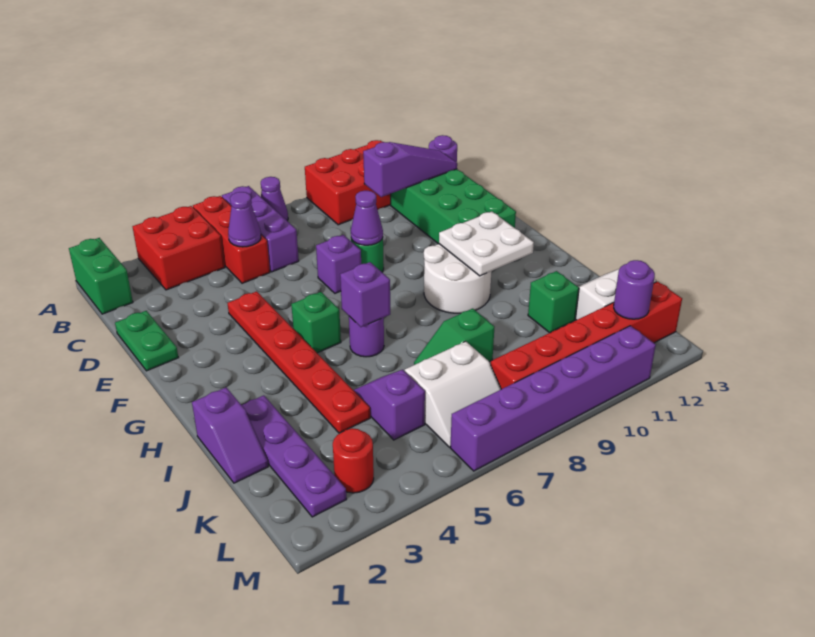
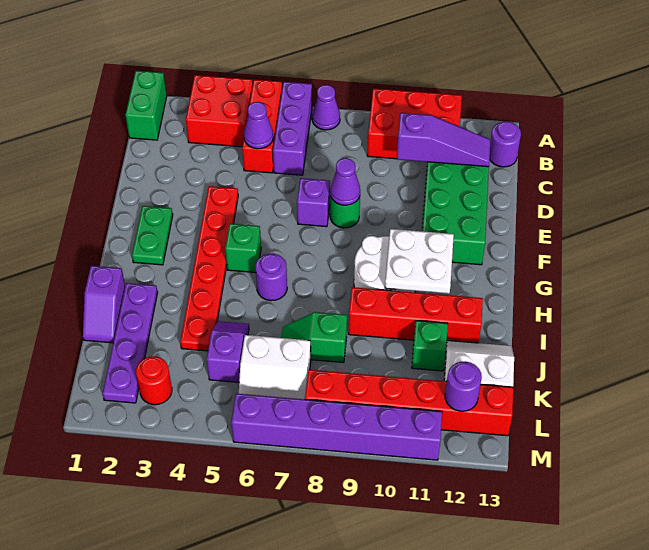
green plate D1:E1 level 1 -> green plate F2:G2 level 1
purple brick H6 level 2 -> none
none -> red brick I9:I12 level 1

